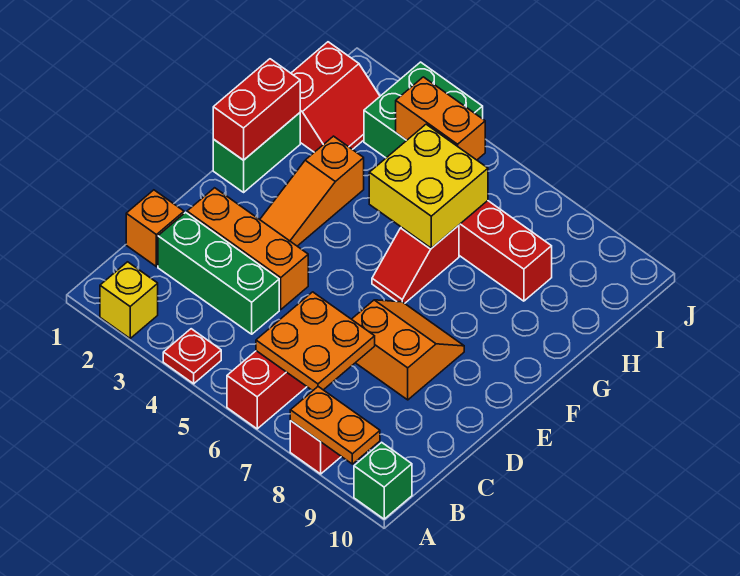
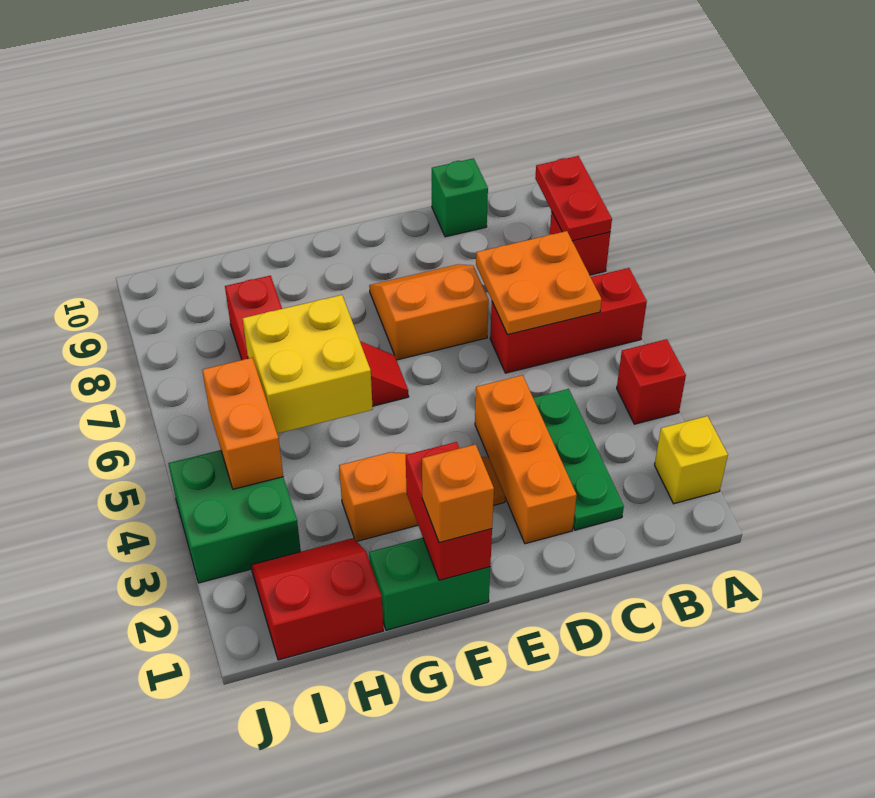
red plate A4 level 1 -> red brick A4 level 1
orange plate A8:A9 level 2 -> red plate A8:A9 level 2
green brick A10 level 1 -> green brick C10 level 1
orange brick C1 level 1 -> orange brick F1 level 3
green brick C2:C4 level 1 -> green plate C2:C4 level 1
orange slope D7:E8 level 1 top D -> orange slope D7:E8 level 1 top 7
red brick F1:G1 level 2 -> red brick F1:F2 level 2

